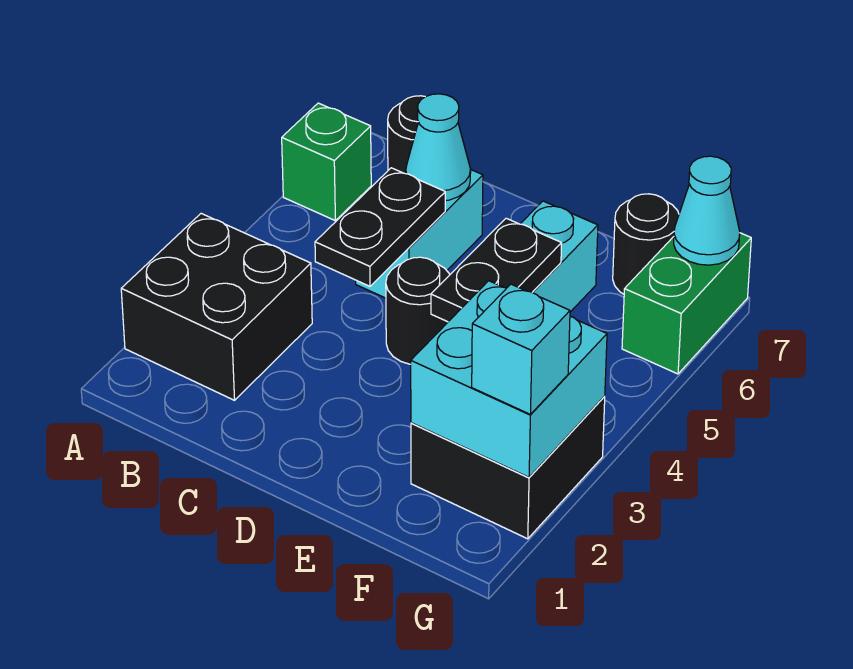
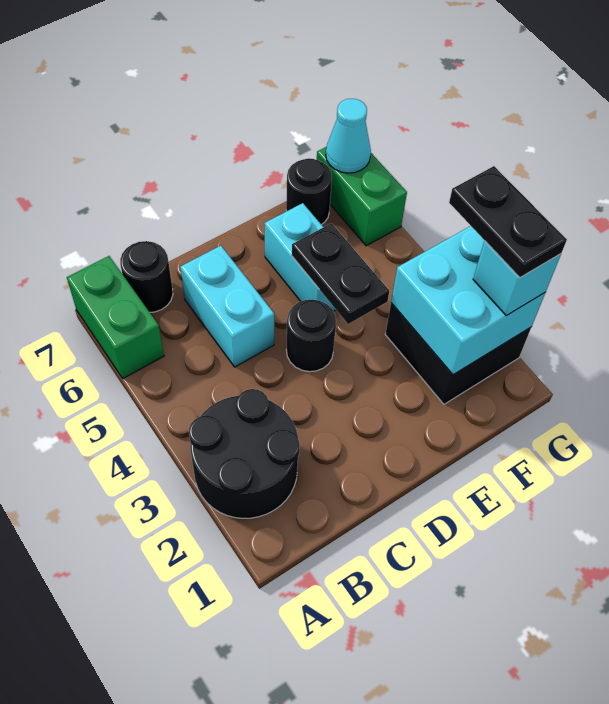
black brick A2:B3 level 1 -> black round brick A2:B3 level 1
green brick A6 level 1 -> green brick A6:A7 level 1
black plate C4:C5 level 2 -> black plate G2:G3 level 4
cyan cone C6 level 2 -> none

